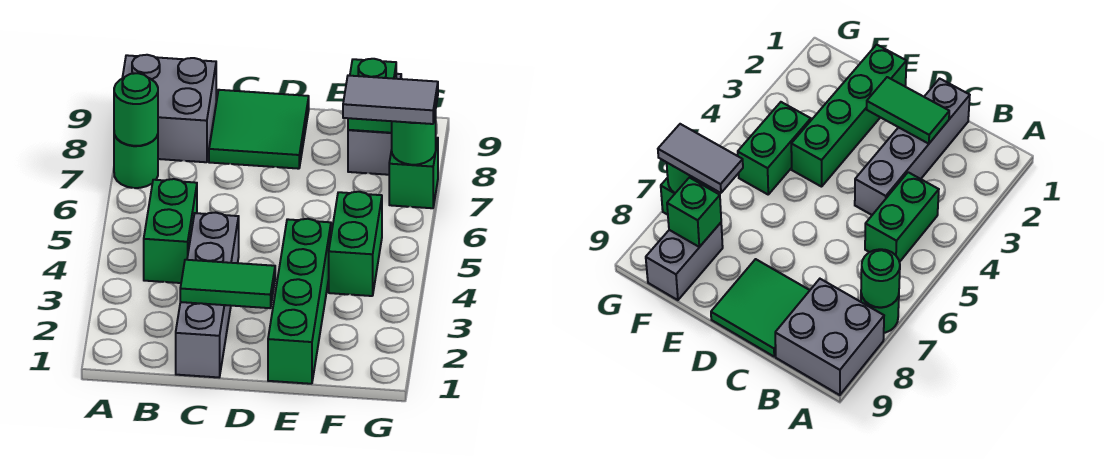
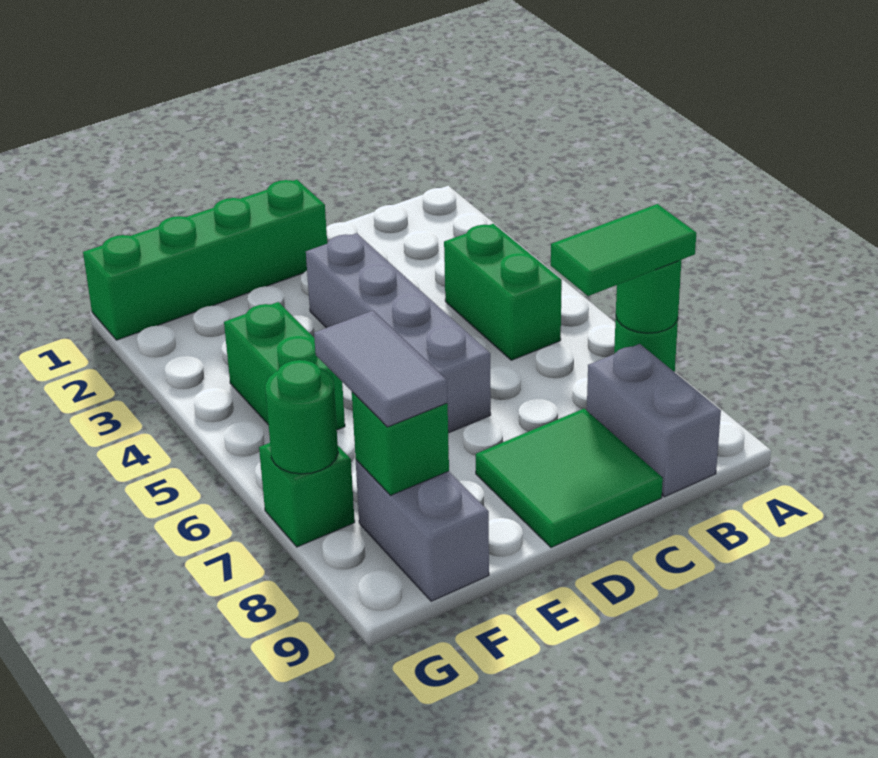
grey brick A8:B9 level 1 -> grey brick B8:B9 level 1
grey brick C1:C4 level 1 -> grey brick D3:D6 level 1
green tile C2:D2 level 2 -> green tile A7:B7 level 3
green brick E1:E4 level 1 -> green brick D1:G1 level 1
grey tile F7:G7 level 3 -> grey tile F7:F8 level 3

